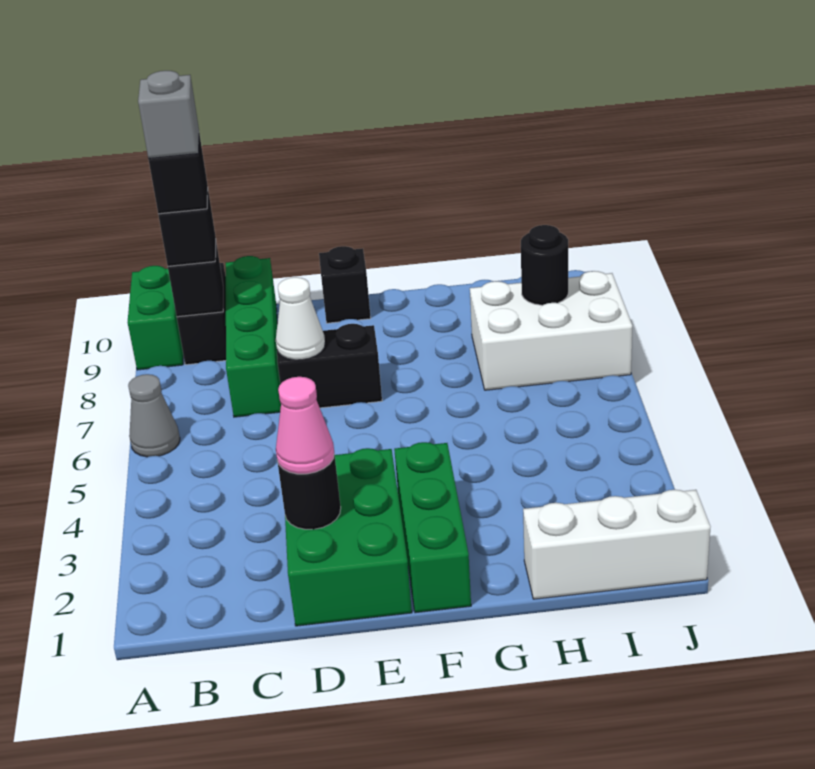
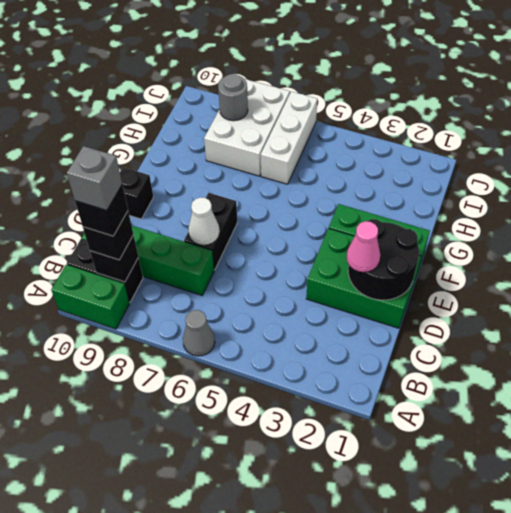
black round brick D2 level 2 -> black round brick D1:E2 level 2
white brick H1:J1 level 1 -> white brick H6:J6 level 1
black round brick I8 level 2 -> grey round brick I8 level 2

